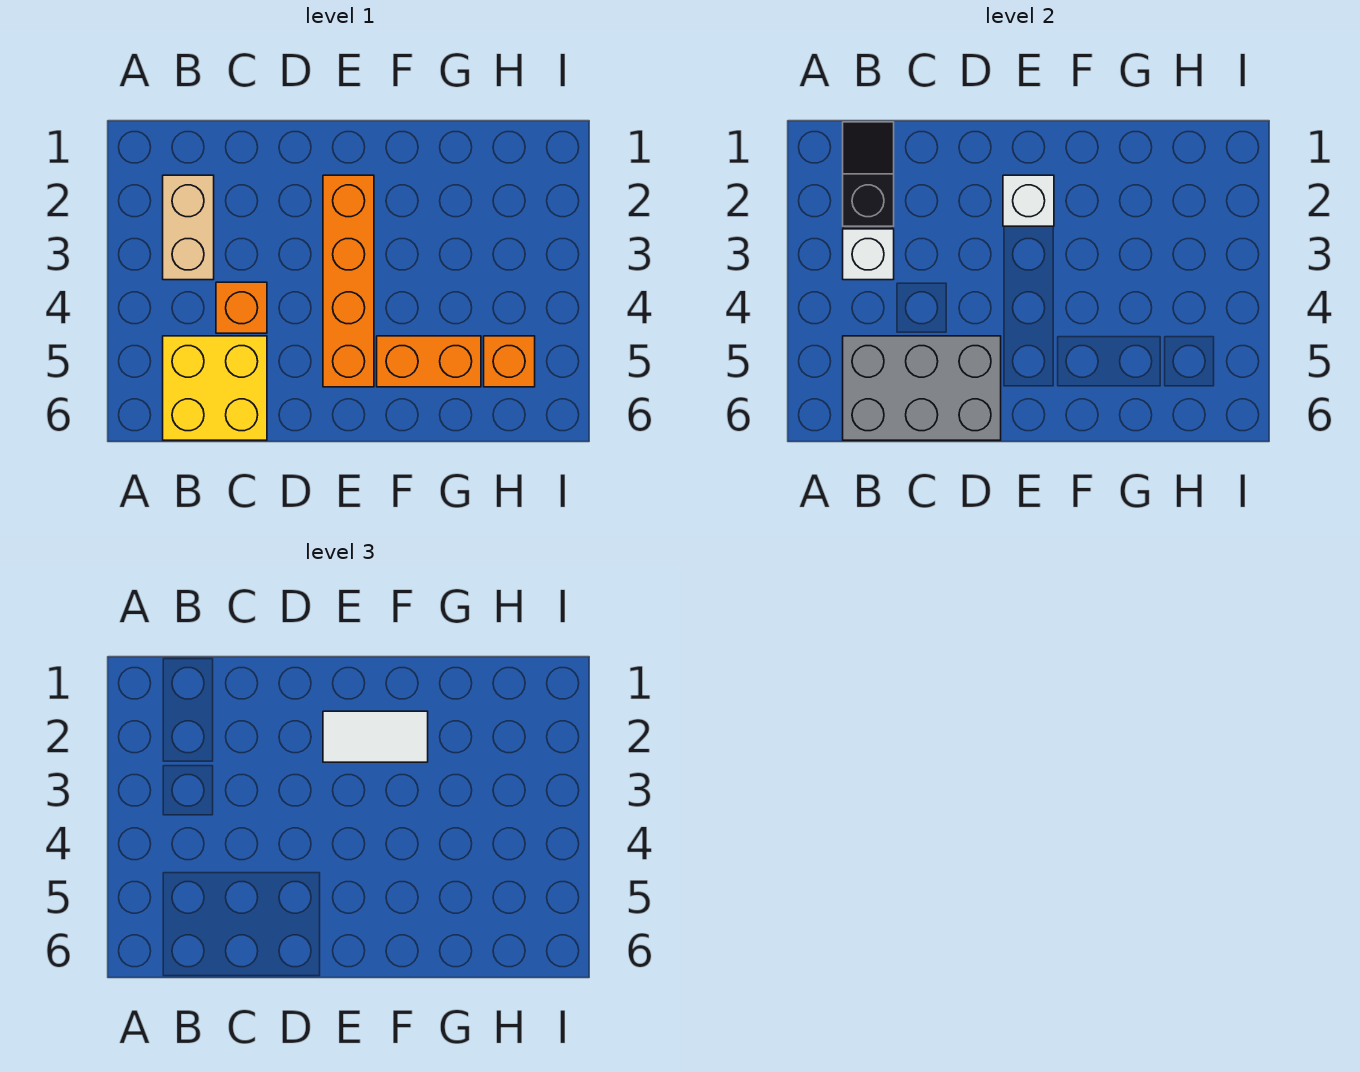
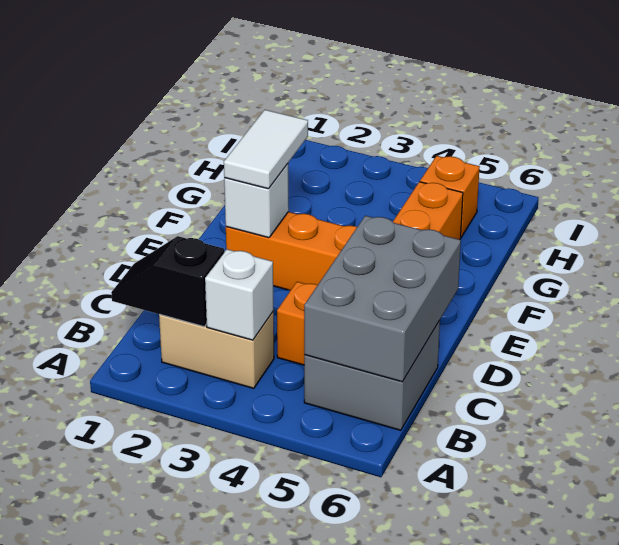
yellow brick B5:C6 level 1 -> grey brick B5:C6 level 1

